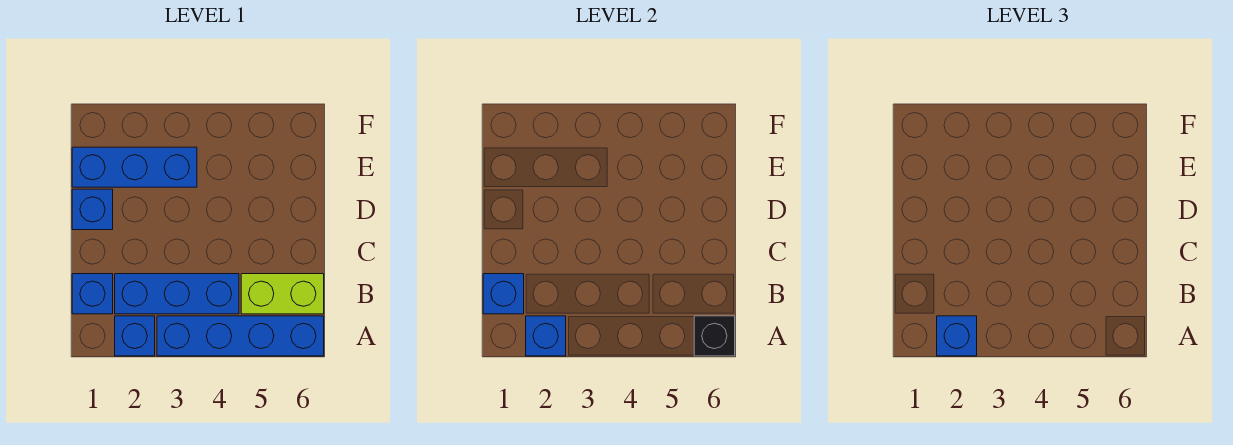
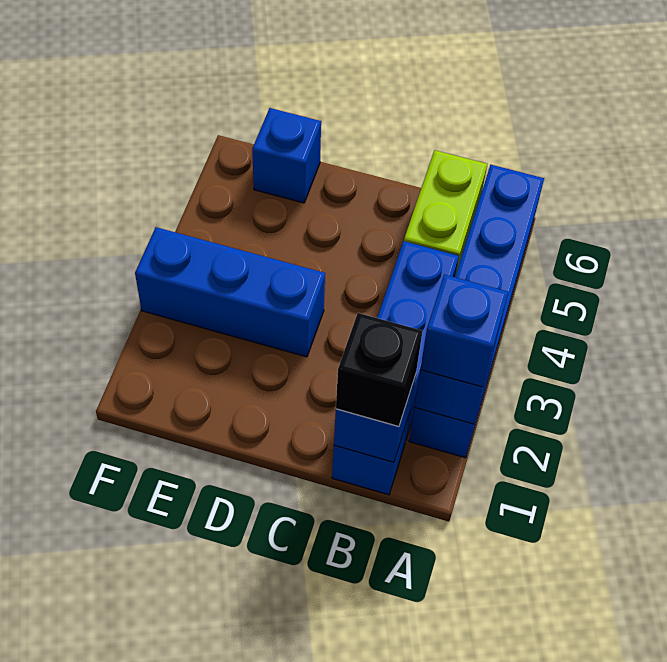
black brick A6 level 2 -> black brick B1 level 3
blue brick D1 level 1 -> blue brick E6 level 1
blue brick E1:E3 level 1 -> blue brick D3:F3 level 1

